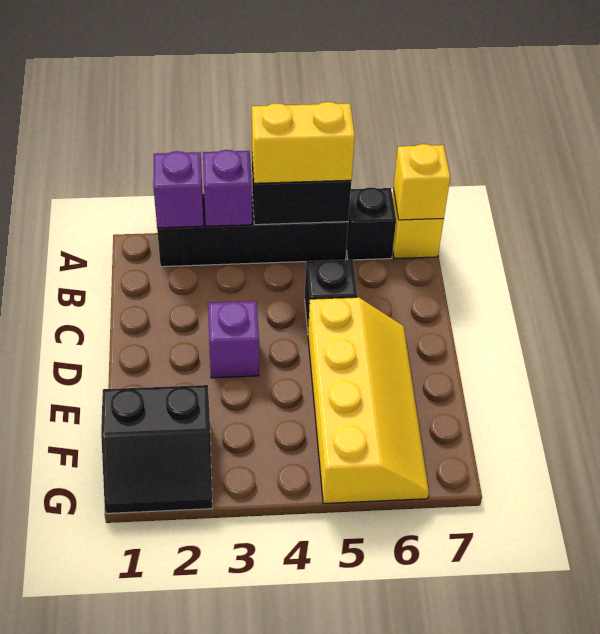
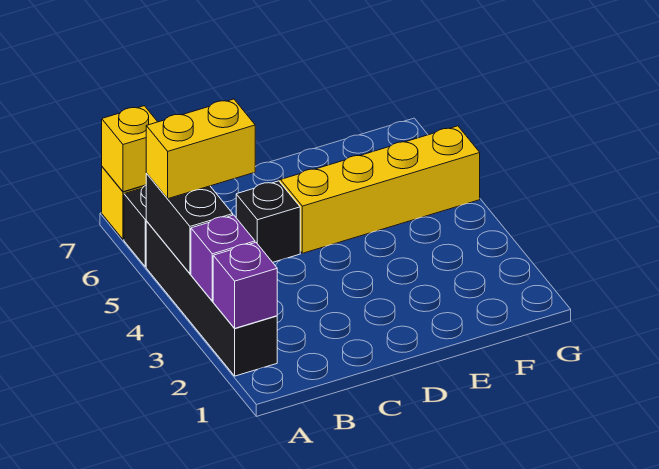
yellow brick A4:A5 level 3 -> yellow brick A5:B5 level 3
purple brick D3 level 1 -> none
black slope F1:G2 level 1 top F -> none

